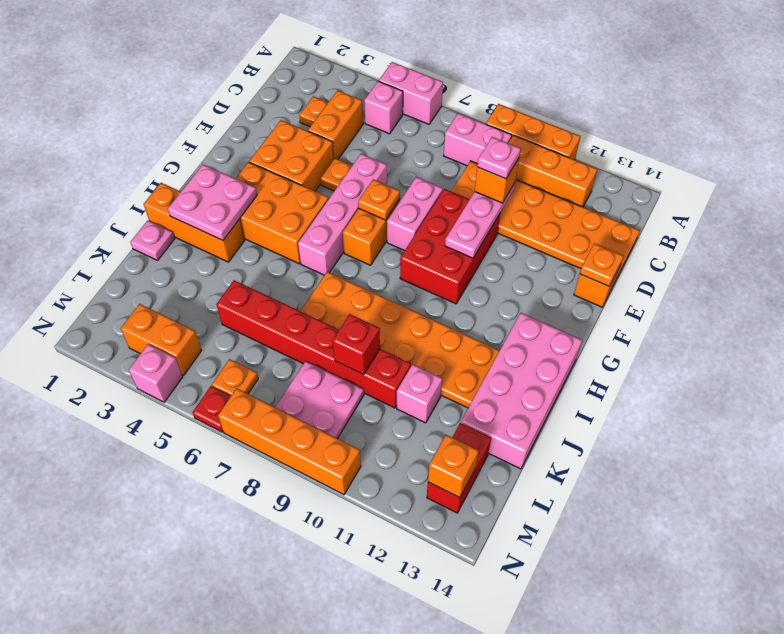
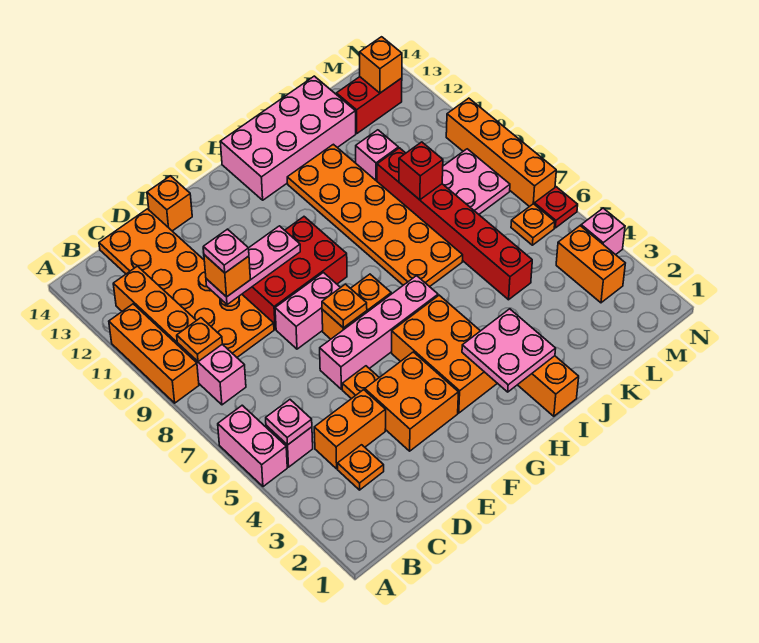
orange plate E14 level 2 -> orange plate B9 level 2
pink plate J1 level 1 -> pink plate B5 level 2

